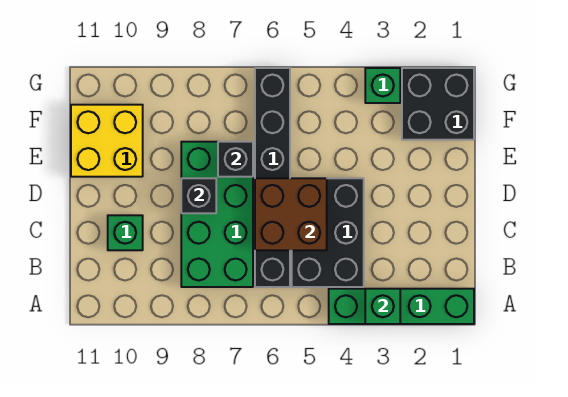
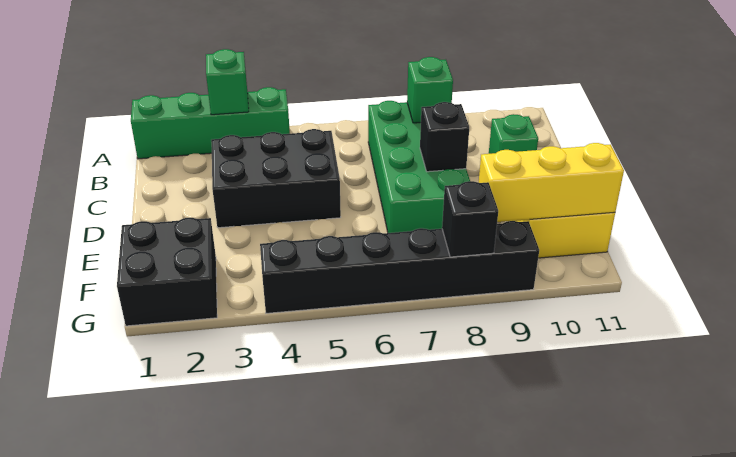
black brick B4:D5 level 1 -> black brick C3:D5 level 1
black brick B6:G6 level 1 -> black brick G4:G9 level 1
brown brick C5:D6 level 2 -> none
black brick E7 level 2 -> black brick G8 level 2
none -> yellow brick F9:F11 level 2
green brick G3 level 1 -> green brick B8 level 2

